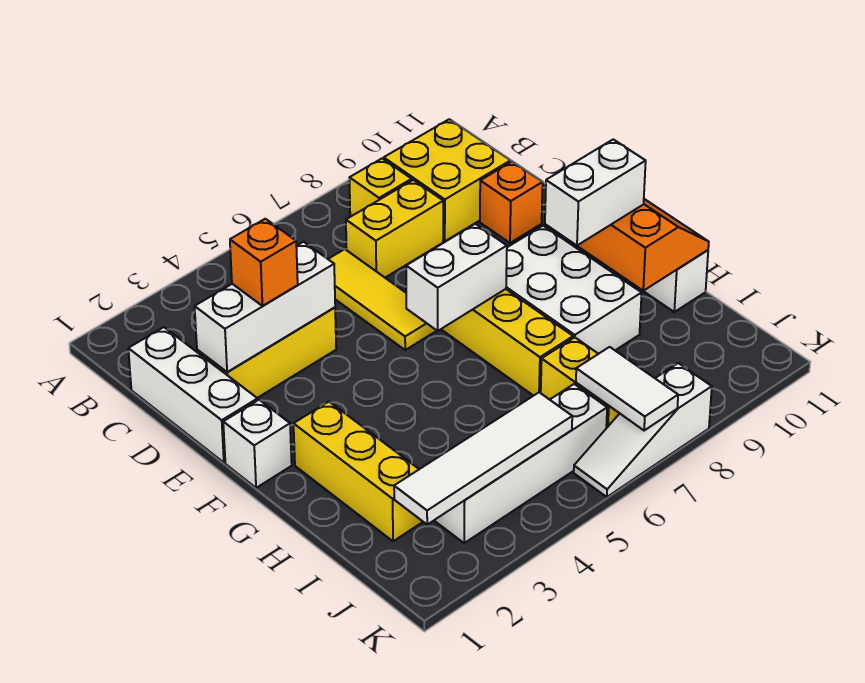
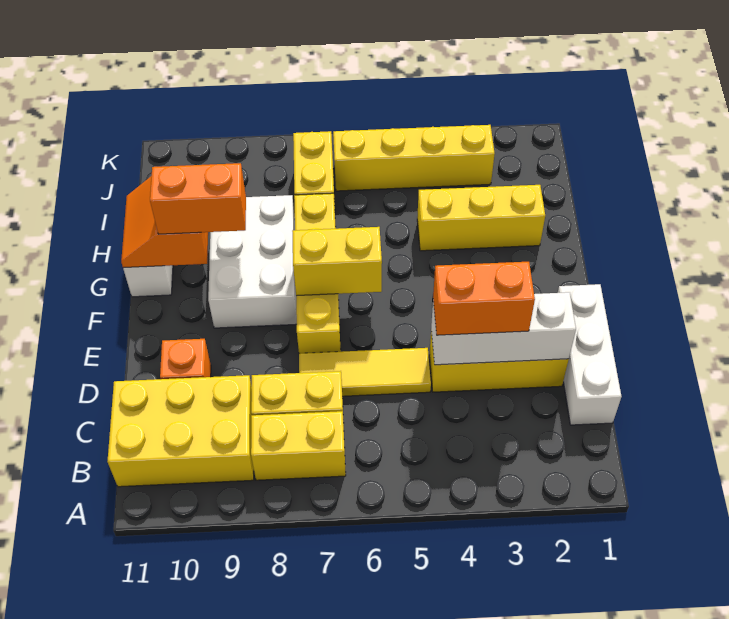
yellow brick B8 level 1 -> yellow brick B7:B8 level 1
yellow brick B9:C10 level 1 -> yellow brick B9:C11 level 1
yellow tile C6:E6 level 1 -> yellow tile D5:D7 level 1
orange brick D3 level 3 -> orange brick D3:D4 level 3
white brick F1 level 1 -> none
white brick F6:F7 level 2 -> yellow brick F6:F7 level 2
yellow brick G2:I2 level 1 -> yellow brick H2:H4 level 1
white brick G9:G10 level 3 -> orange brick G9:G10 level 3
white tile J2:J5 level 2 -> none
white brick J3:J6 level 1 -> yellow brick J3:J6 level 1
white tile J7:K7 level 2 -> none
white slope K6:K8 level 1 top 8 -> none

